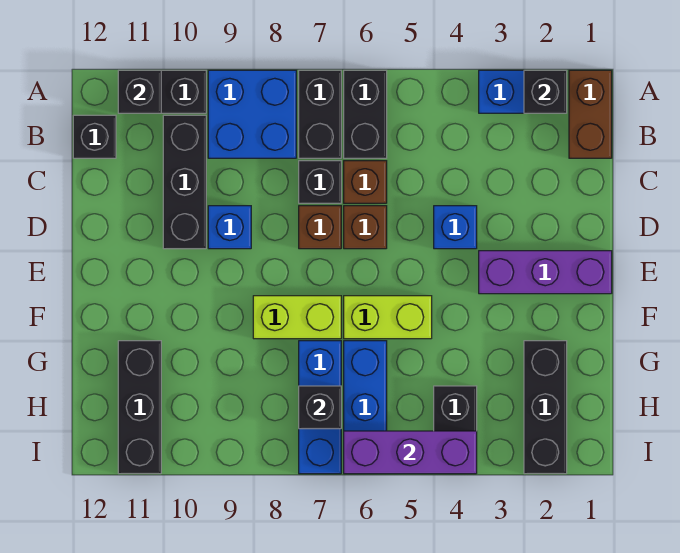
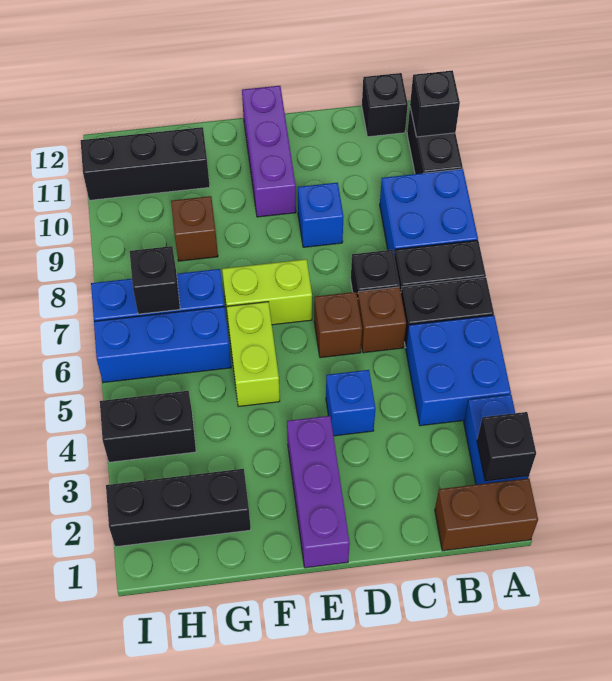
none -> blue brick A4:B5 level 1
black brick B10:D10 level 1 -> none
brown brick D7 level 1 -> brown brick G9 level 1
lime brick F7:F8 level 1 -> lime brick E7:F7 level 1
purple brick I4:I6 level 2 -> purple brick E10:E12 level 1

